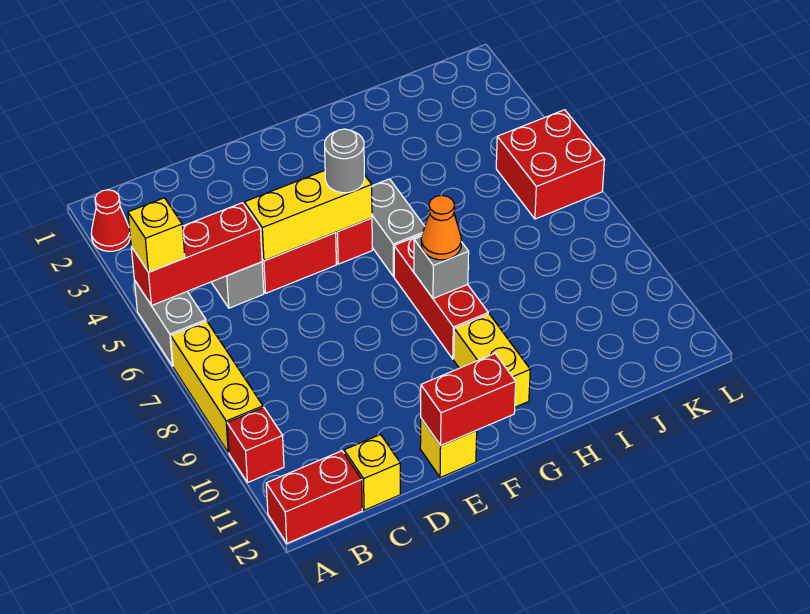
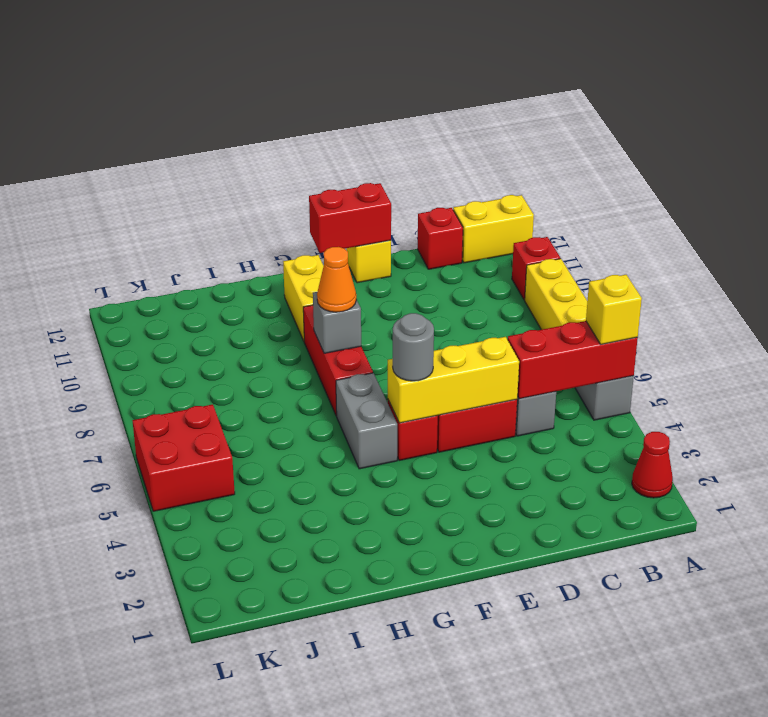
red brick A12:B12 level 1 -> yellow brick A12:B12 level 1
yellow brick C12 level 1 -> red brick C12 level 1

